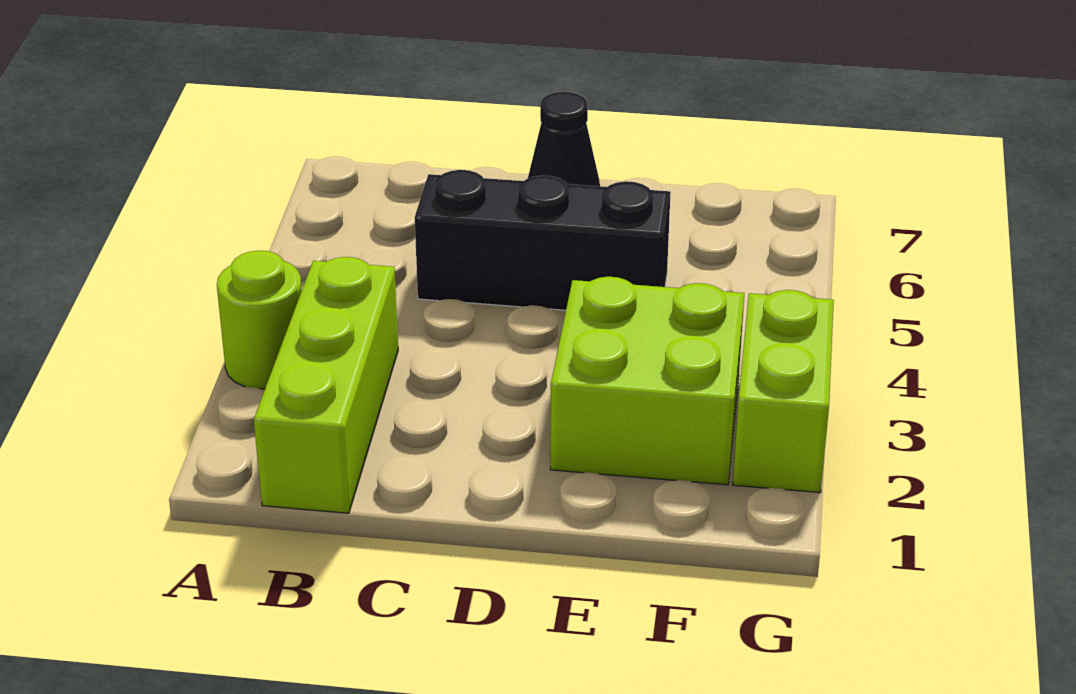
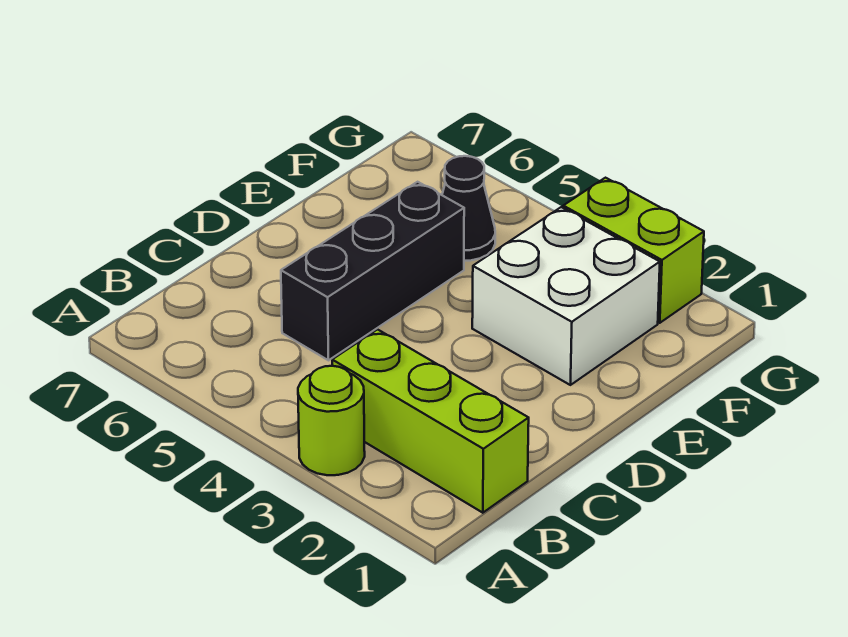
black cone D7 level 1 -> black cone F5 level 1
lime brick E2:F3 level 1 -> white brick E2:F3 level 1

